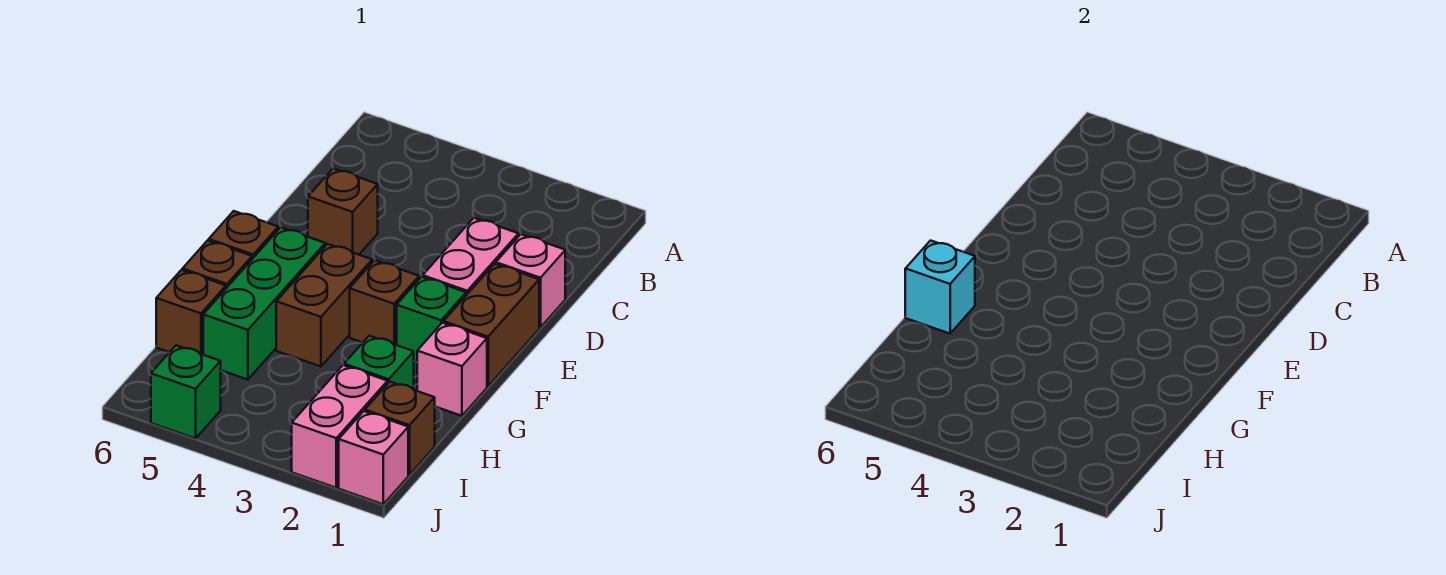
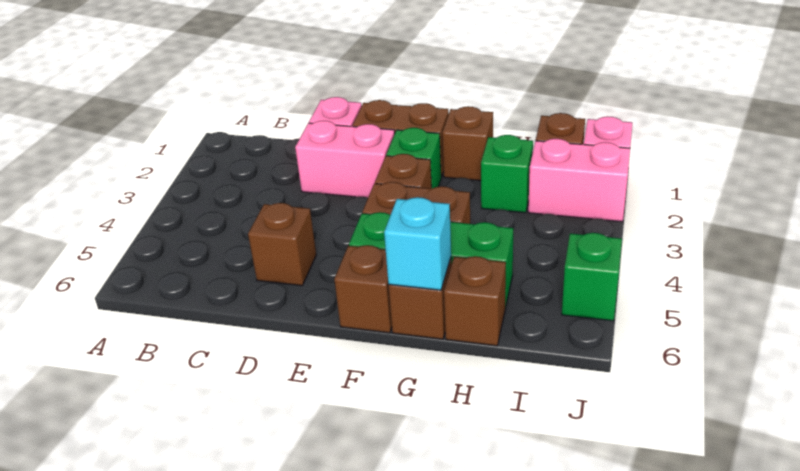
pink brick G1 level 1 -> brown brick G1 level 1

